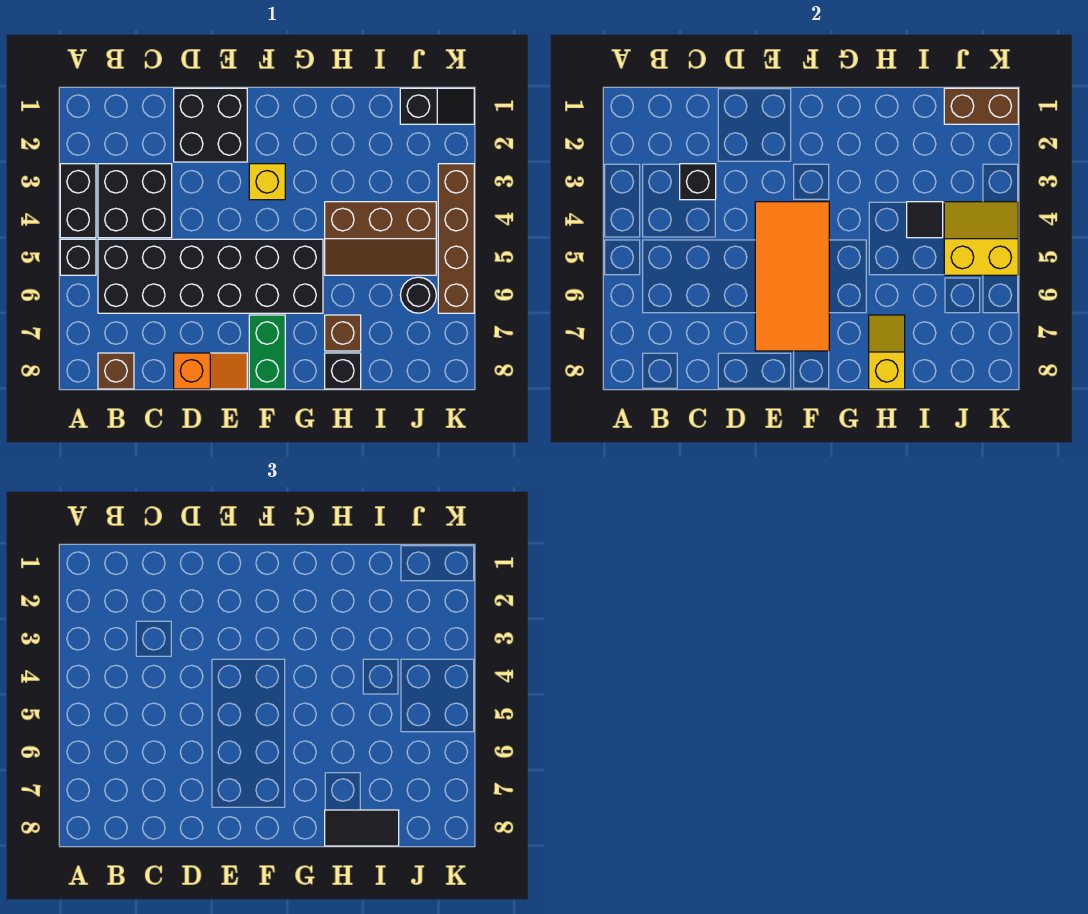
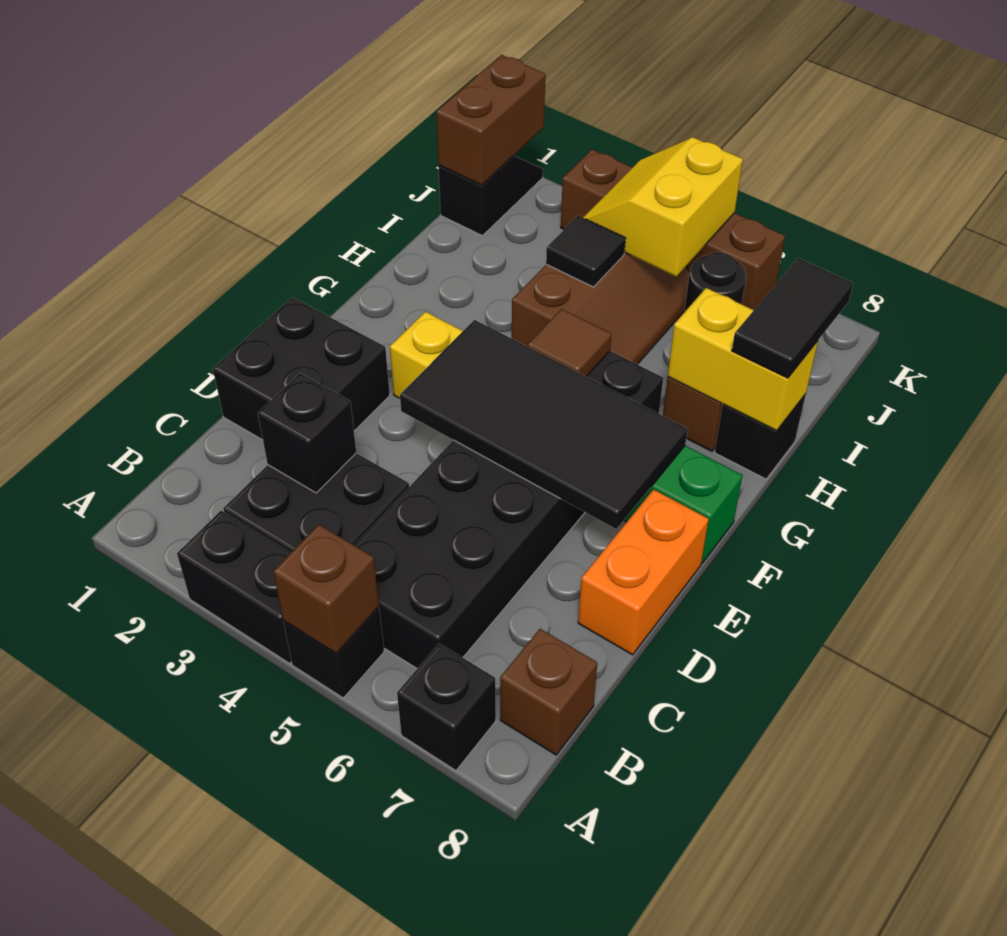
none -> brown brick A5 level 2
none -> black brick A7 level 1
orange slope D8:E8 level 1 top D -> orange brick D8:E8 level 1
orange tile E4:F7 level 2 -> black tile E4:F7 level 2
none -> brown tile G5 level 2
yellow slope H7:H8 level 2 top 8 -> yellow brick H7:H8 level 2

